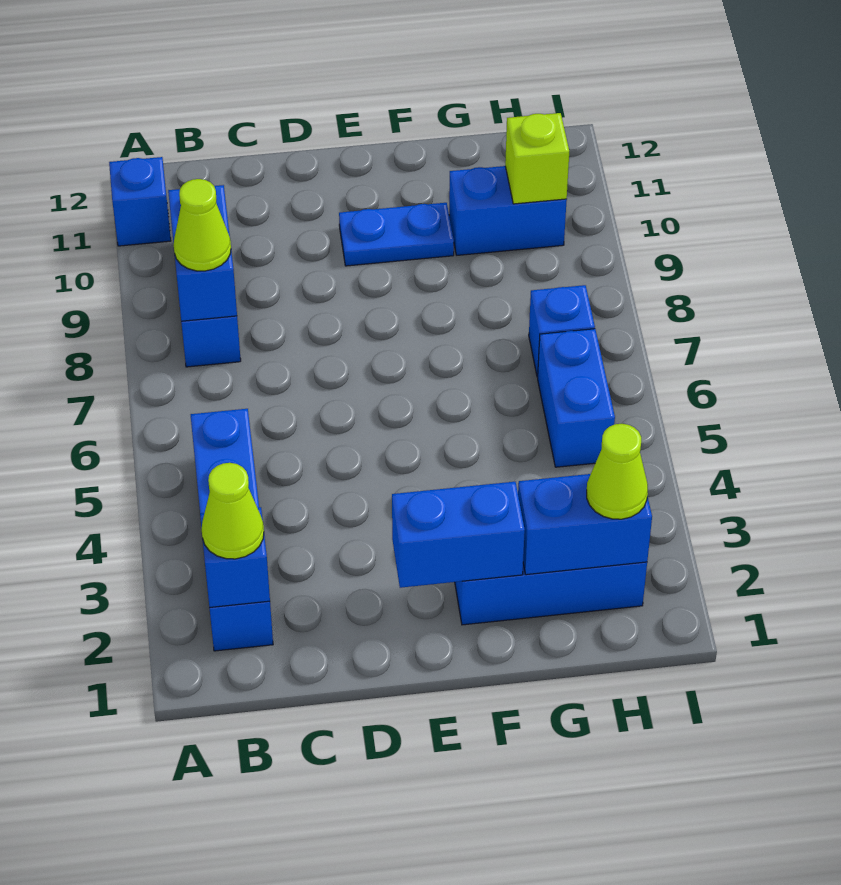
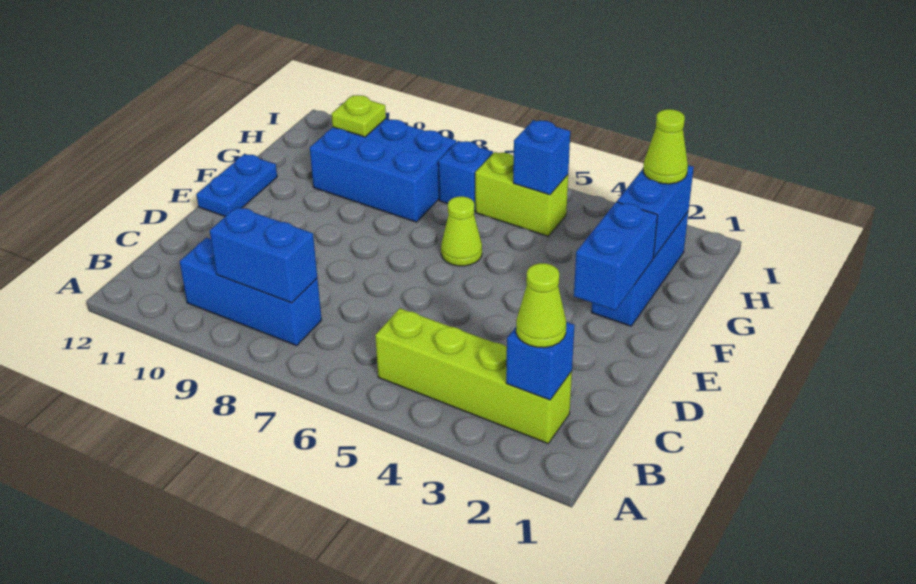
blue brick A11 level 1 -> blue brick H5 level 2
blue brick B2:B5 level 1 -> lime brick B2:B5 level 1
lime cone B8 level 3 -> lime cone F6 level 1
blue plate E10:F10 level 1 -> blue plate E12:F12 level 1
blue brick G10:H10 level 1 -> blue brick G8:H10 level 1
blue brick H5:H6 level 1 -> lime brick H5:H6 level 1
lime brick H10 level 2 -> lime plate H10 level 2

